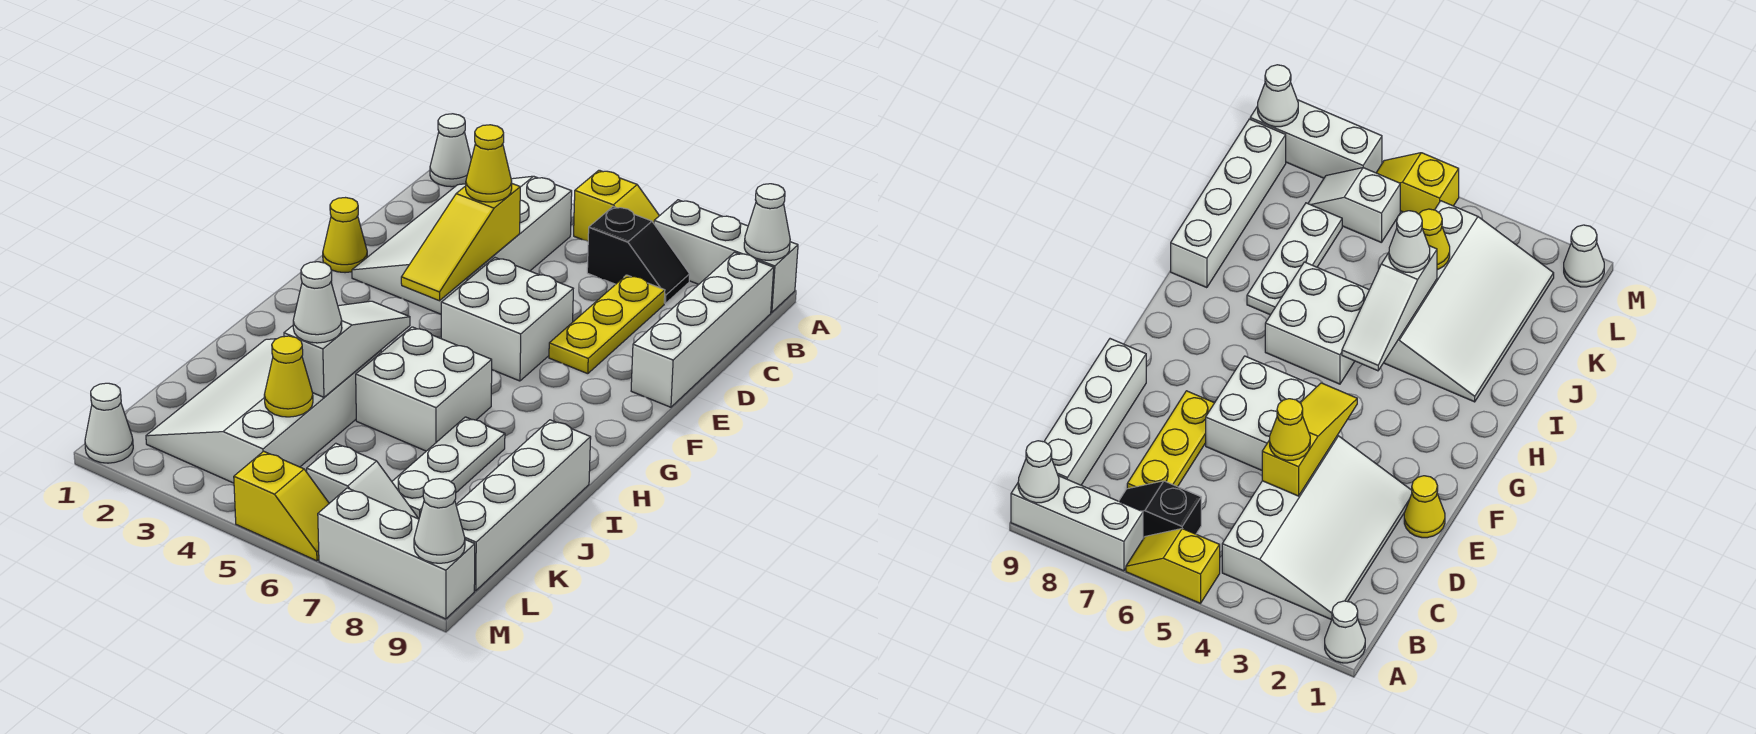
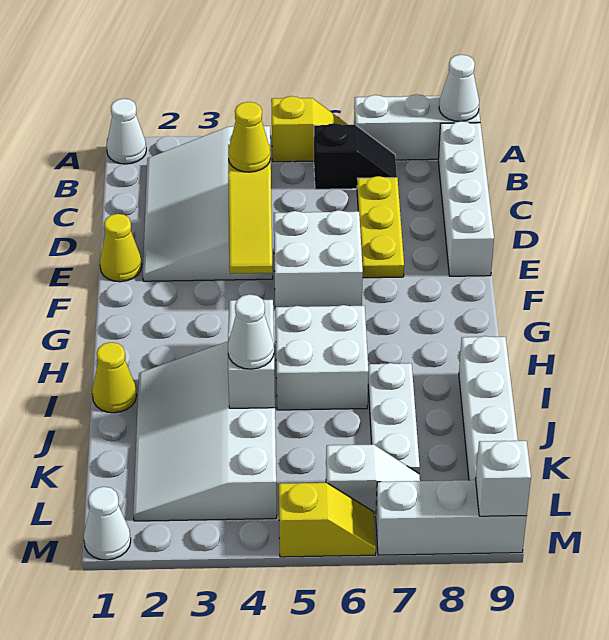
yellow cone K4 level 2 -> yellow cone I1 level 1
white cone M9 level 2 -> white brick M9 level 2

